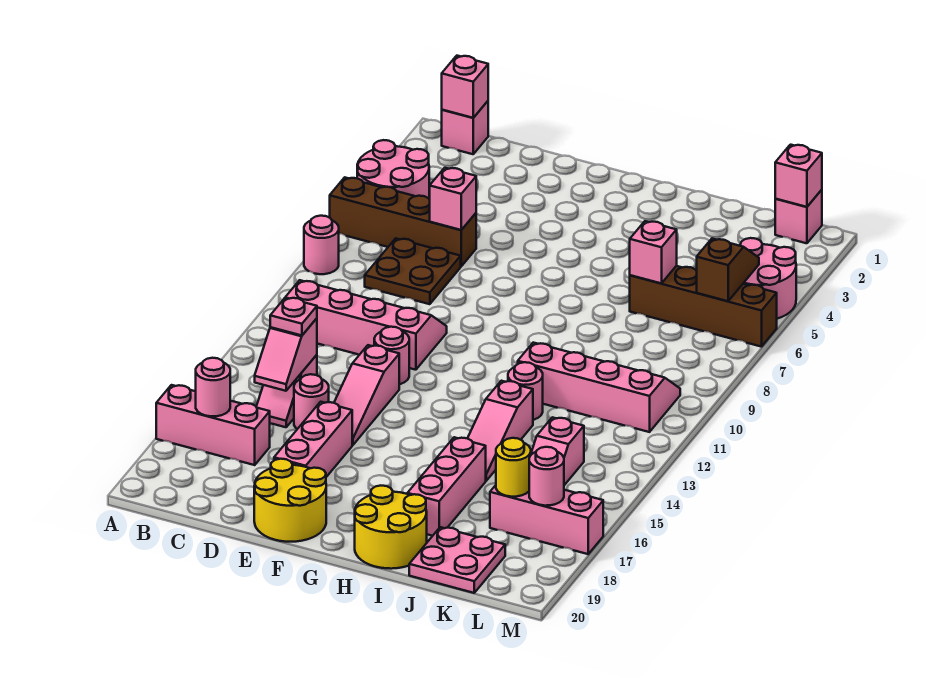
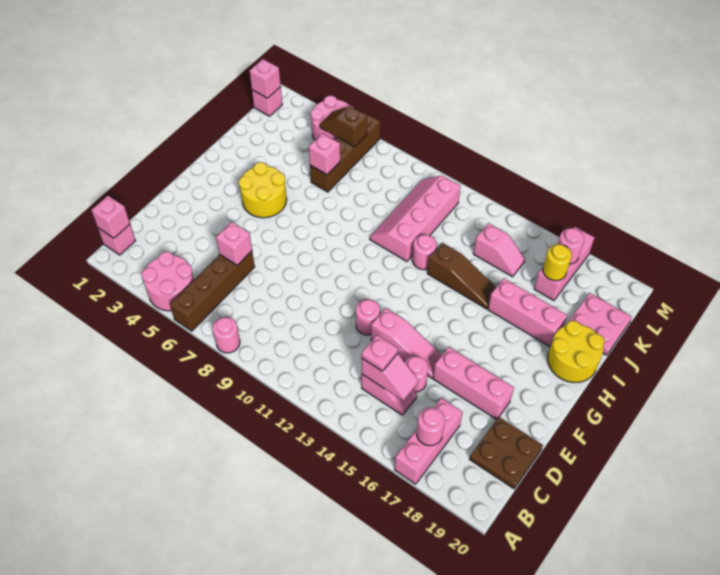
pink slope B10:E11 level 1 top 11 -> none
brown plate C7:D8 level 1 -> brown plate C19:D20 level 1
yellow round brick E19:F20 level 1 -> yellow round brick G4:H5 level 1
pink slope I13:I15 level 1 top 13 -> brown slope I13:I15 level 1 top 13

